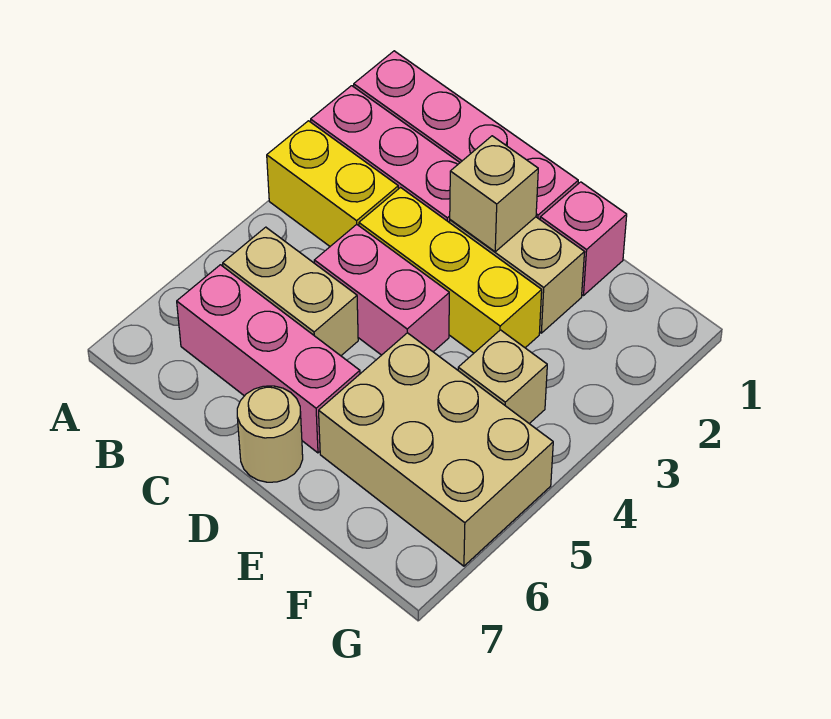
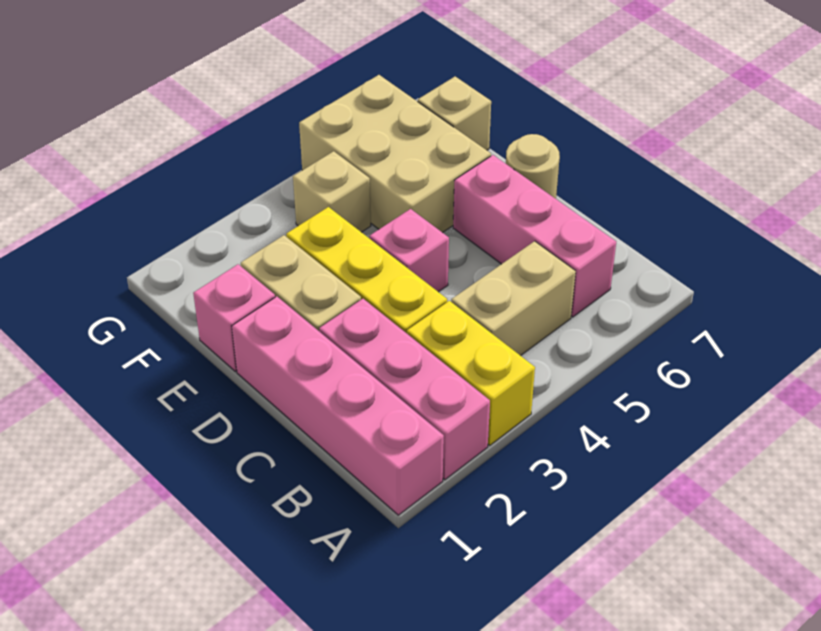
tan brick B5:C5 level 1 -> tan brick B4:B5 level 1
pink brick C4:D4 level 1 -> pink brick D4 level 1
tan brick D2 level 2 -> tan brick F7 level 1

